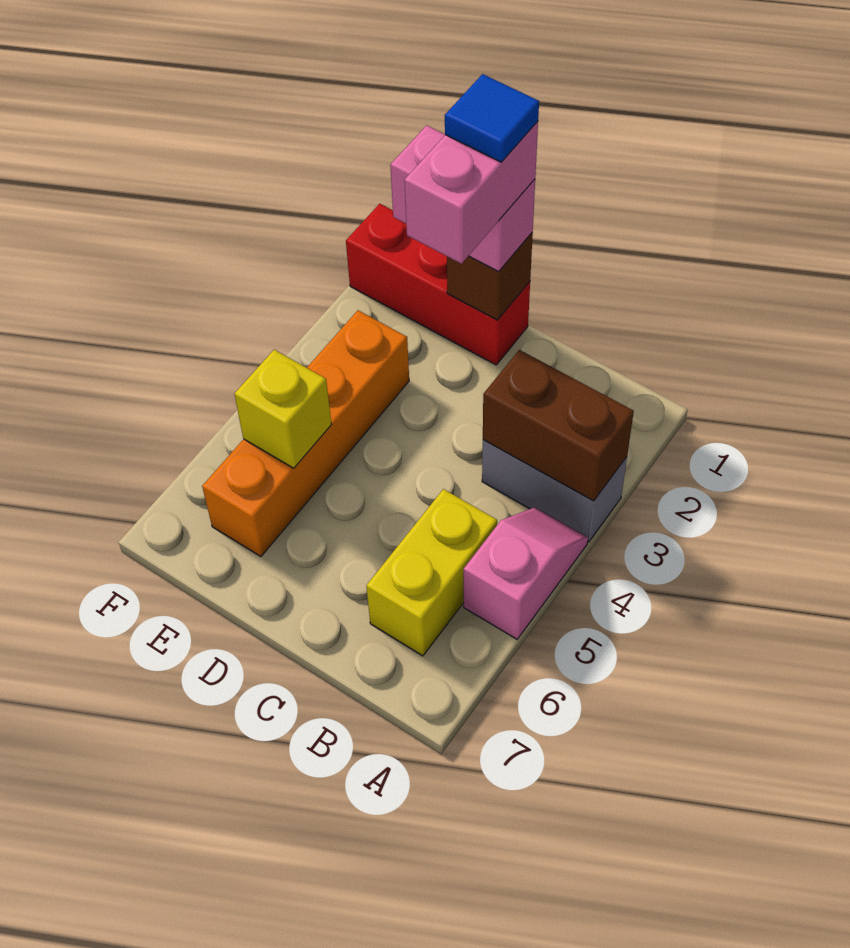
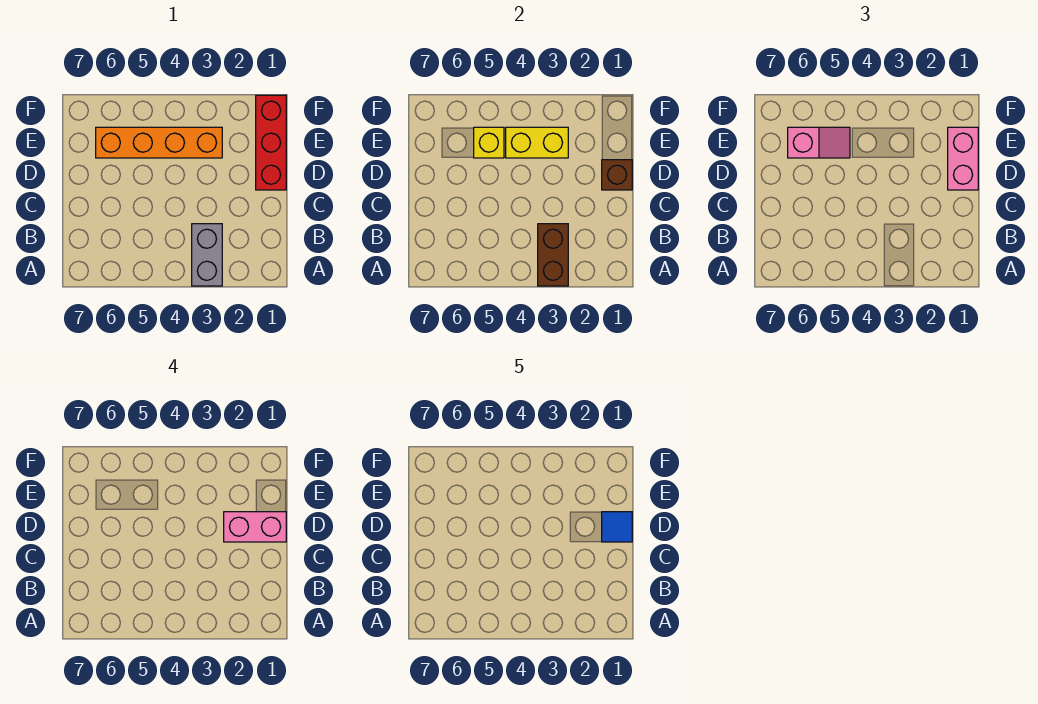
pink slope A4:A5 level 1 top 5 -> pink slope E5:E6 level 3 top 6
yellow brick B5:B6 level 1 -> yellow brick E3:E4 level 2

